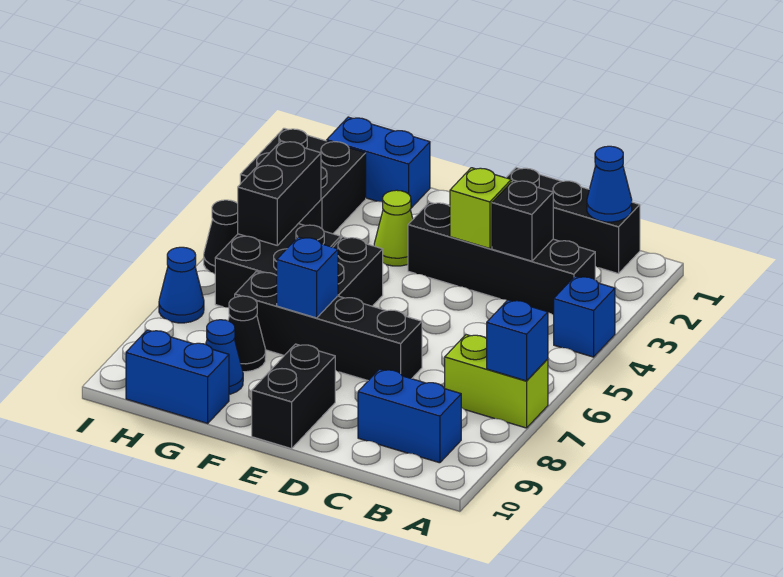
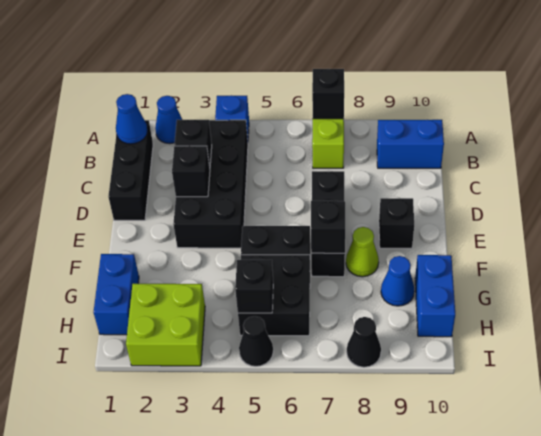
blue brick A7 level 2 -> black brick A7 level 2
black brick B3:E3 level 1 -> black brick B3:E4 level 1
blue brick B9:C9 level 1 -> blue brick B9:B10 level 1
lime brick D3 level 2 -> black brick D3 level 2
black brick D7:G7 level 1 -> black brick D7:F7 level 1
black brick E9:E10 level 1 -> black brick E9 level 1
lime cone F3 level 1 -> lime cone F8 level 1
blue brick F7 level 2 -> black brick F7 level 2
black cone G8 level 1 -> black cone I8 level 1
black brick H2:I3 level 1 -> lime brick H2:I3 level 1
black brick H4:H5 level 2 -> black brick H5 level 2
blue cone I7 level 1 -> blue cone A2 level 1

